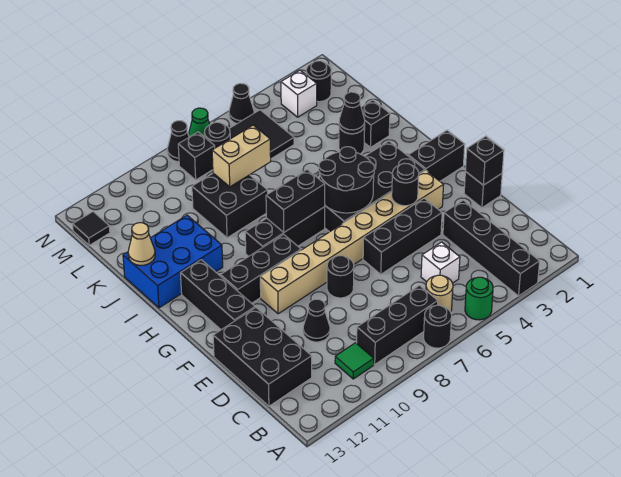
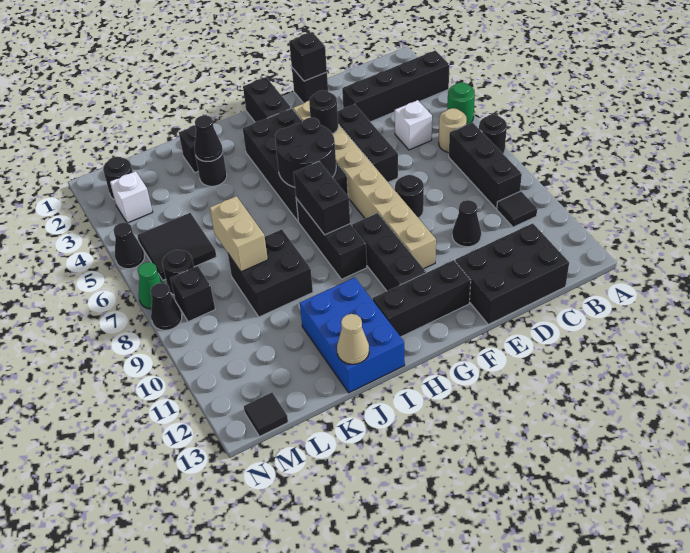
green tile B10 level 1 -> black tile B10 level 1

